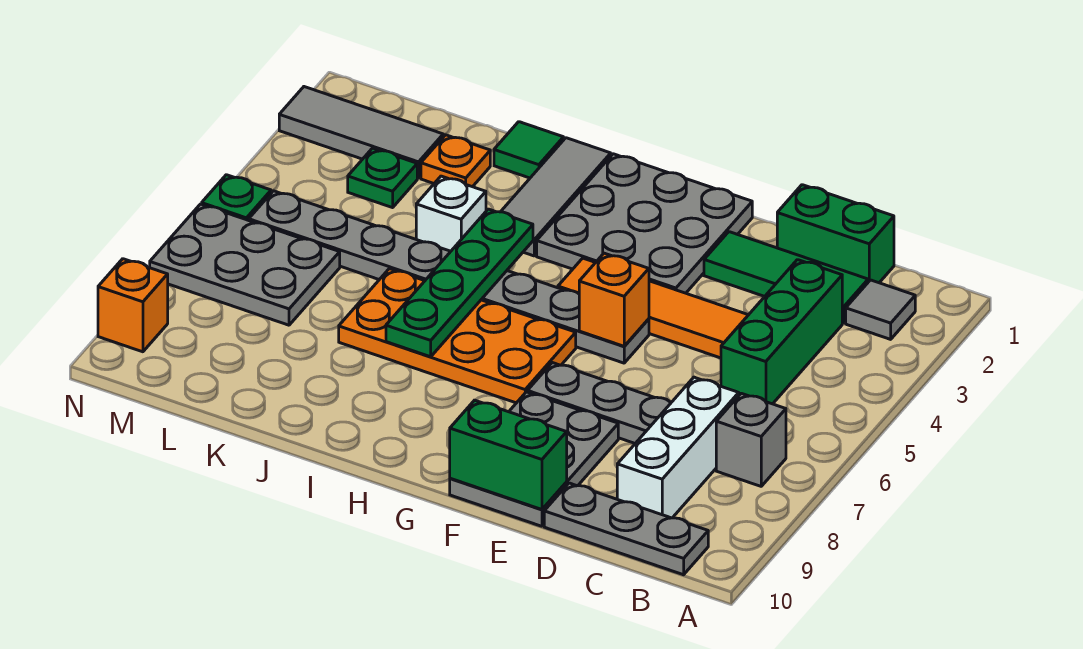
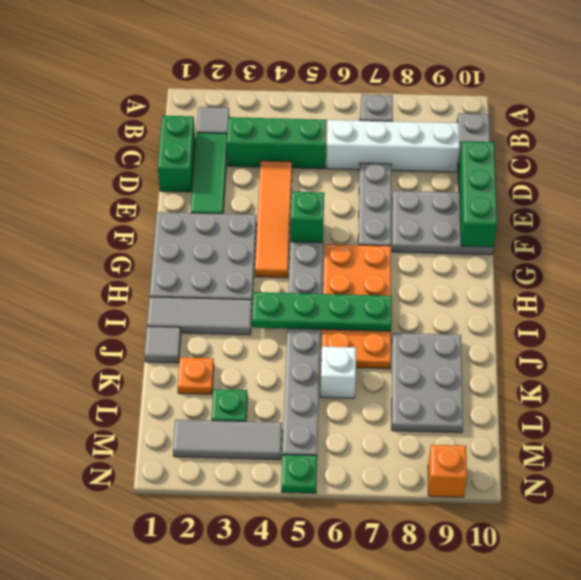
white brick C7:C9 level 1 -> white brick C6:C9 level 1
green brick E10:F10 level 2 -> green brick D10:F10 level 2
orange brick F5 level 2 -> green brick F5 level 2
green tile J1 level 1 -> grey tile J1 level 1
white brick J4 level 1 -> white brick K6 level 1
grey tile L2:N2 level 1 -> grey tile M2:M4 level 1
grey plate L6:N7 level 1 -> grey plate J8:L9 level 1

